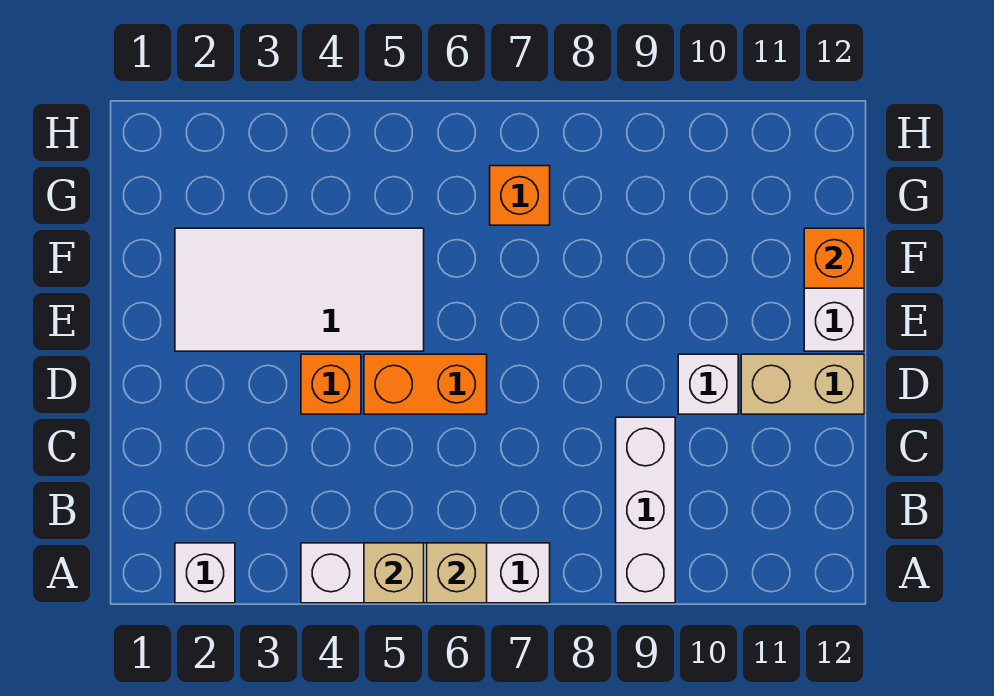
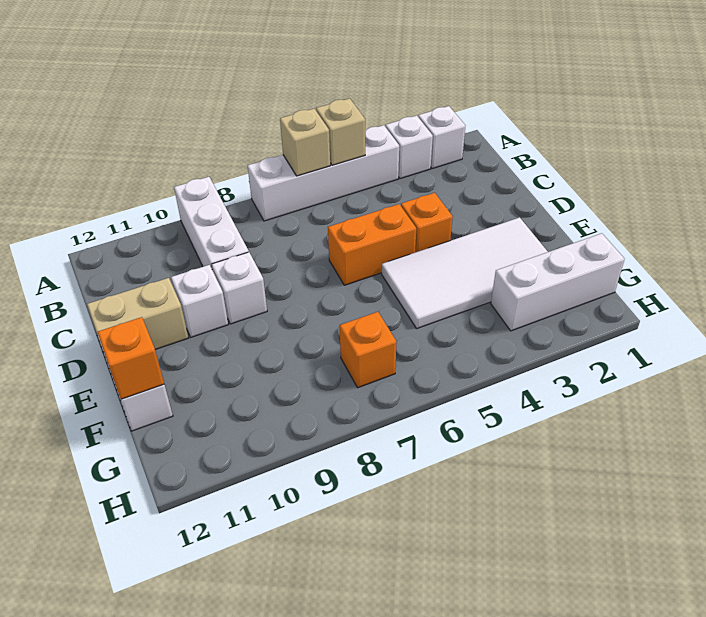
none -> white brick A3 level 1
none -> white brick D9 level 1
none -> white brick G1:G3 level 1

